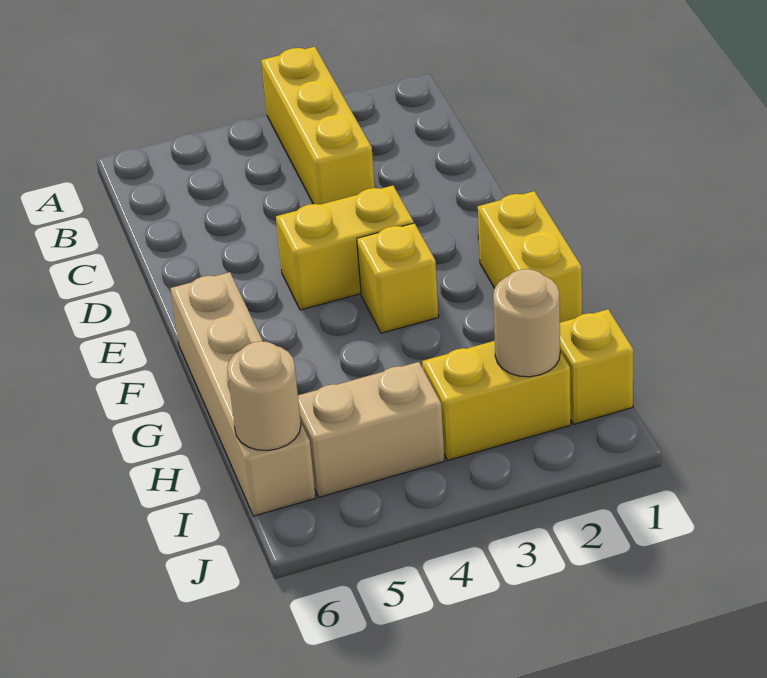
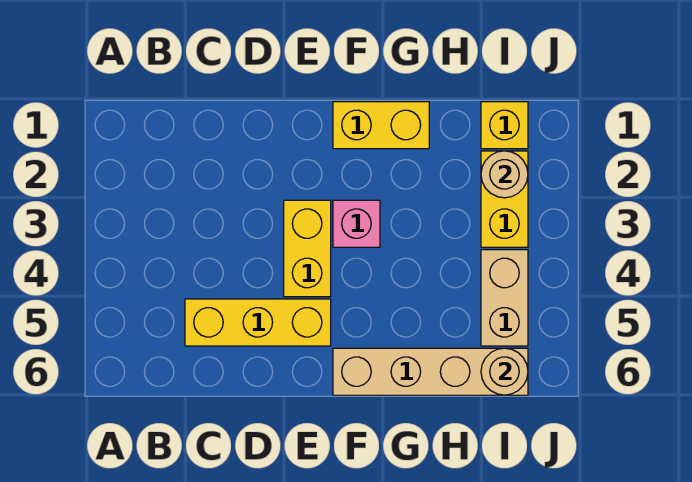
yellow brick A3:C3 level 1 -> yellow brick C5:E5 level 1
yellow brick F3 level 1 -> pink brick F3 level 1

